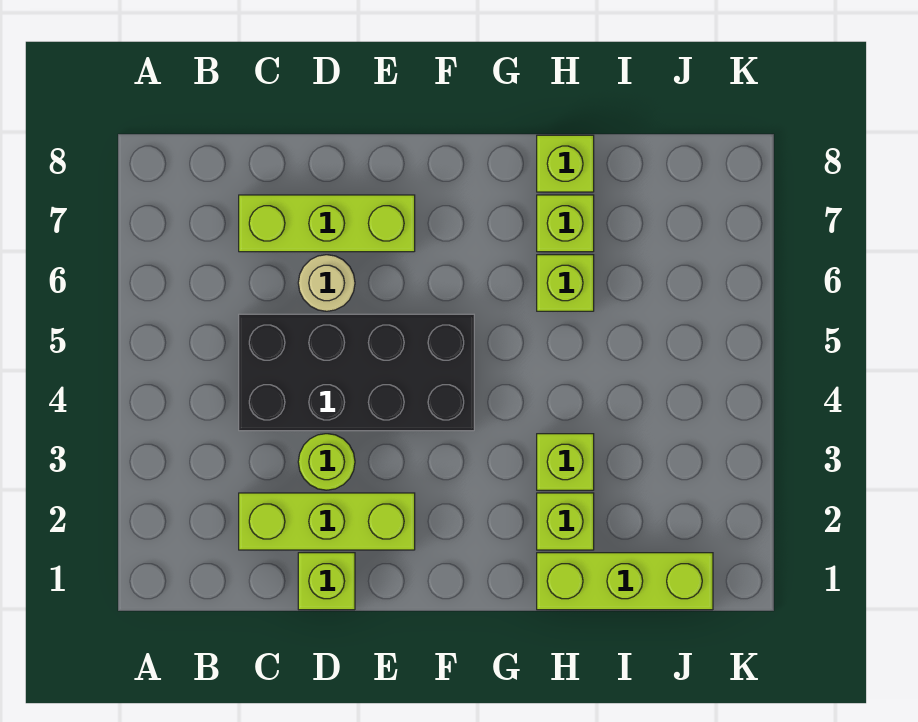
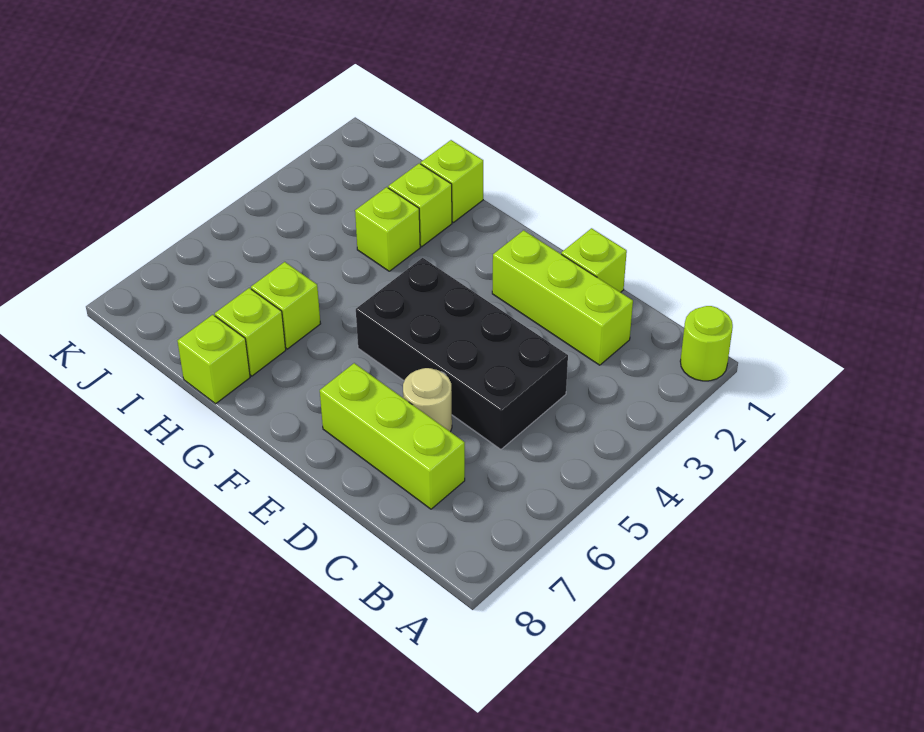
lime round brick D3 level 1 -> lime round brick A1 level 1
lime brick H1:J1 level 1 -> lime brick H1 level 1

